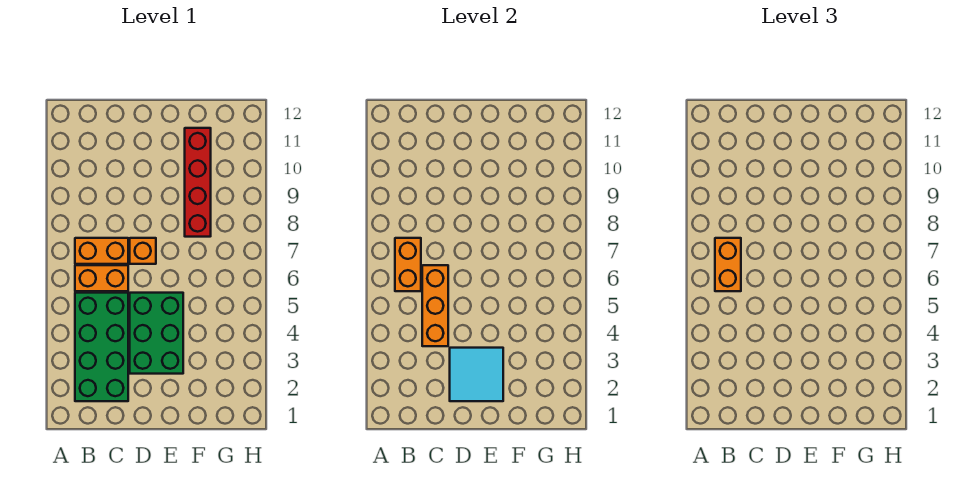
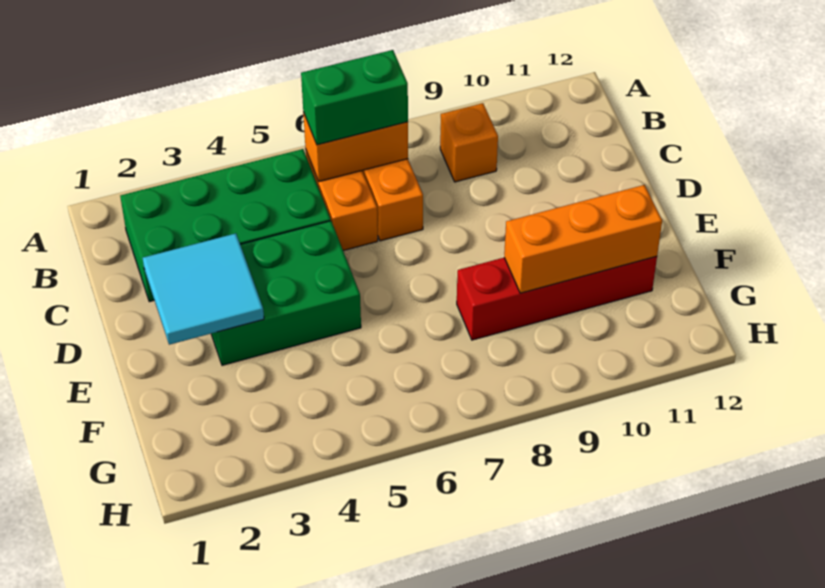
orange brick B6:B7 level 3 -> green brick B6:B7 level 3
orange brick C4:C6 level 2 -> orange brick F9:F11 level 2
orange brick D7 level 1 -> orange brick B9 level 1

